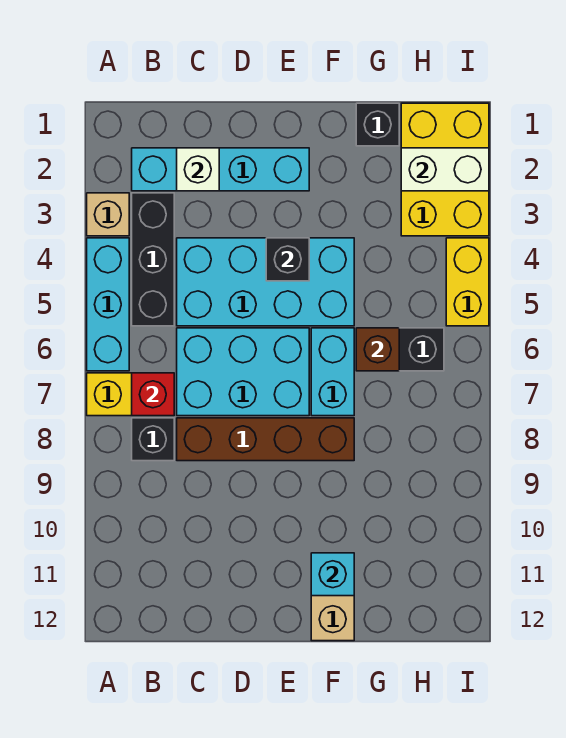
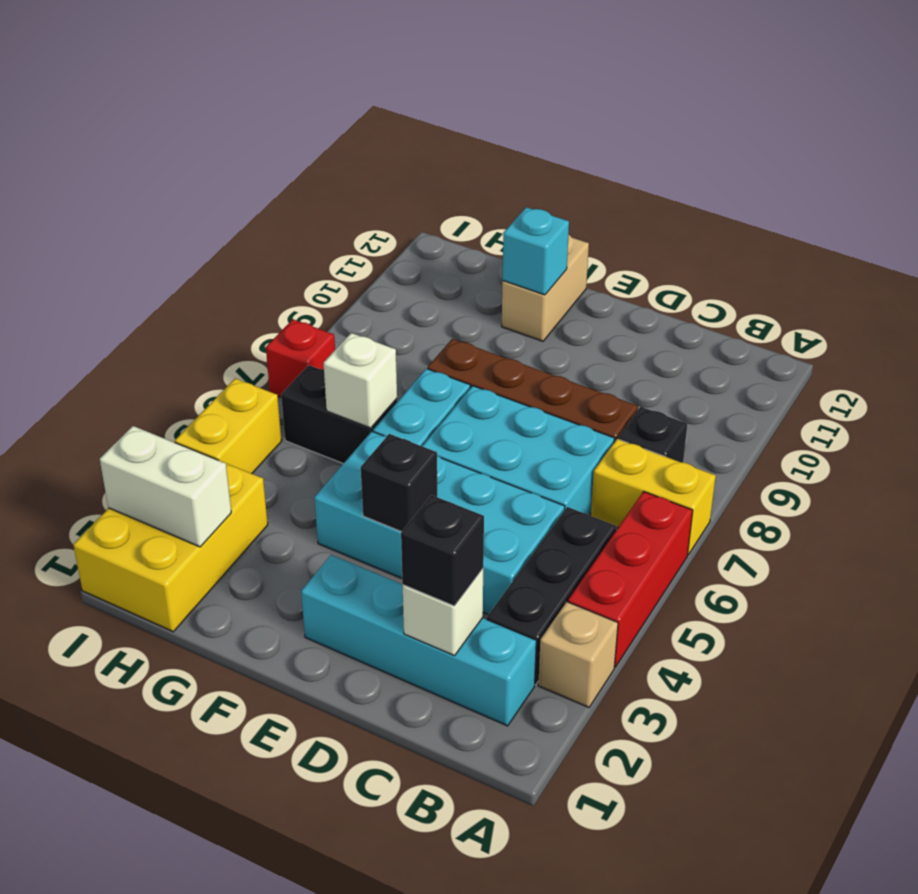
cyan brick A4:A6 level 1 -> red brick A4:A6 level 1
red brick B7 level 2 -> red brick I7 level 1
black brick G1 level 1 -> black brick C2 level 3
brown brick G6 level 2 -> white brick G6 level 2

